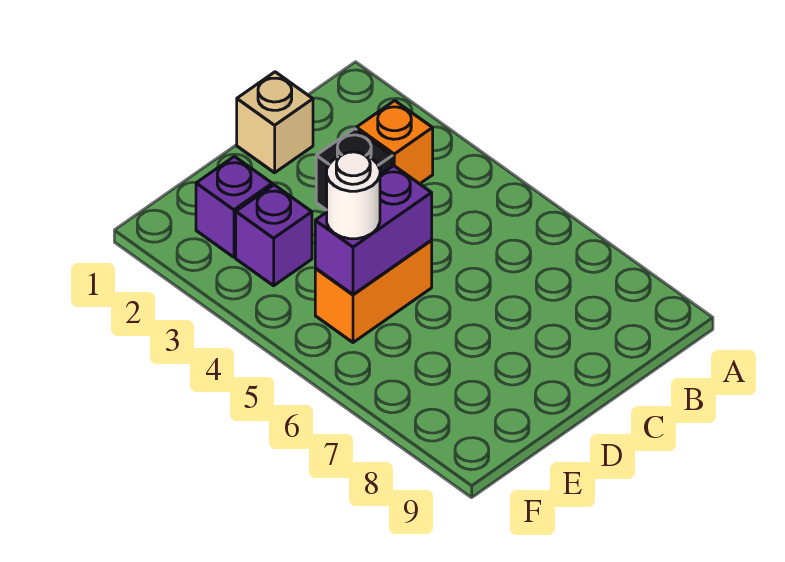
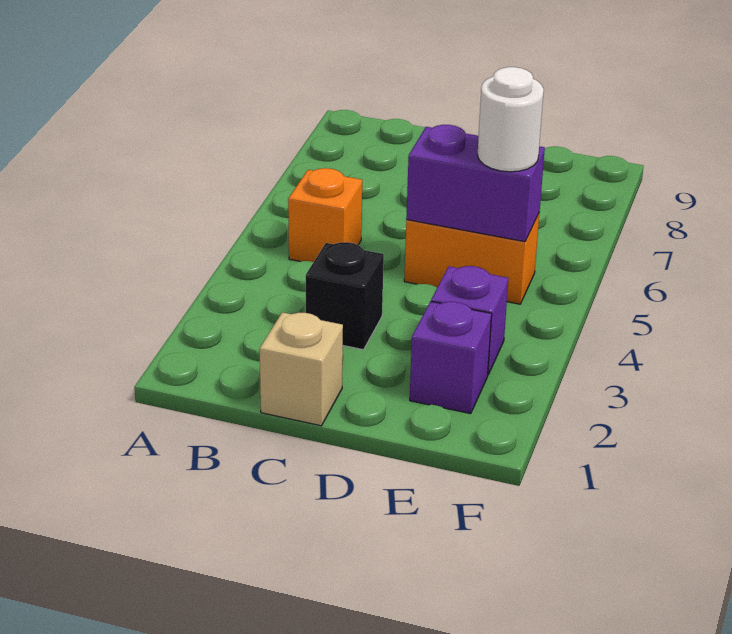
orange brick B3 level 1 -> orange brick B5 level 1

